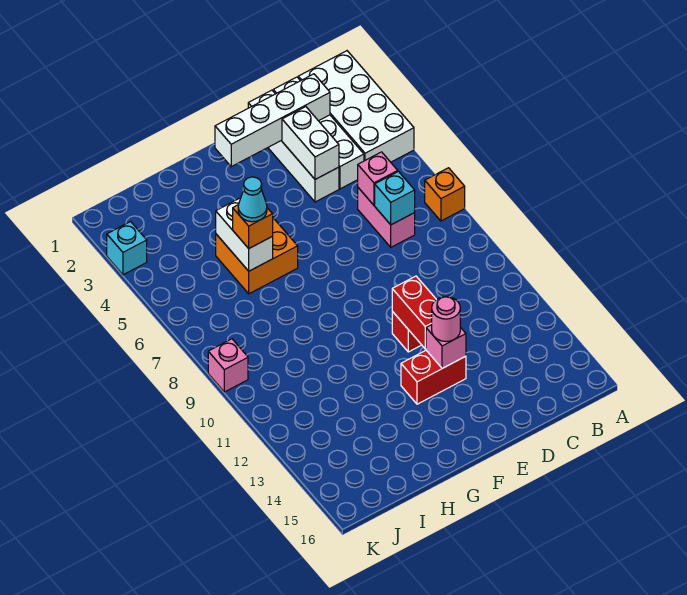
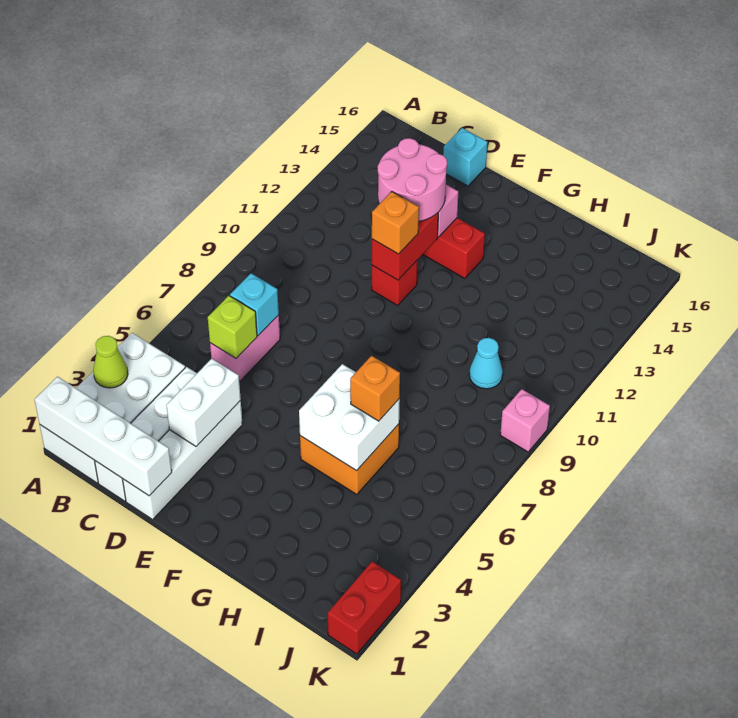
none -> lime cone A3 level 2
orange brick A7 level 1 -> orange brick E11 level 3
white brick C2:F2 level 2 -> white brick A1:D1 level 2
pink brick C6 level 2 -> lime brick C6 level 2
pink round brick E13 level 3 -> pink round brick D12:E13 level 3
white brick H5:H6 level 2 -> white brick G5:H6 level 2
cyan cone H6 level 4 -> cyan cone I10 level 1
none -> red brick K1:K2 level 1
cyan brick K3 level 1 -> cyan brick D16 level 1

